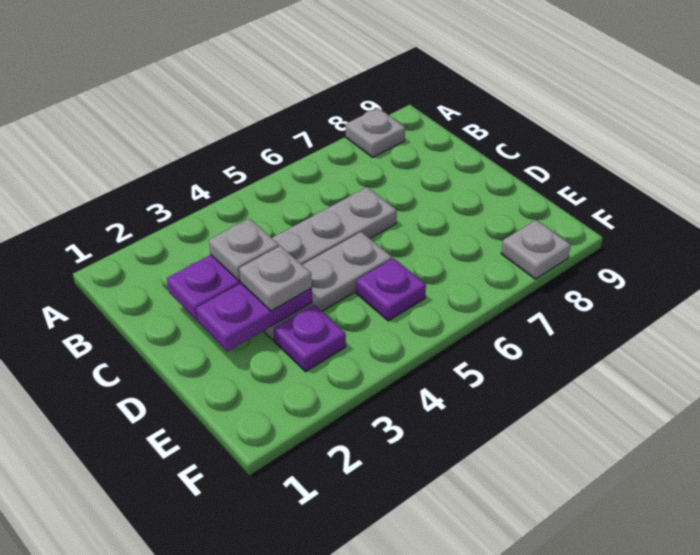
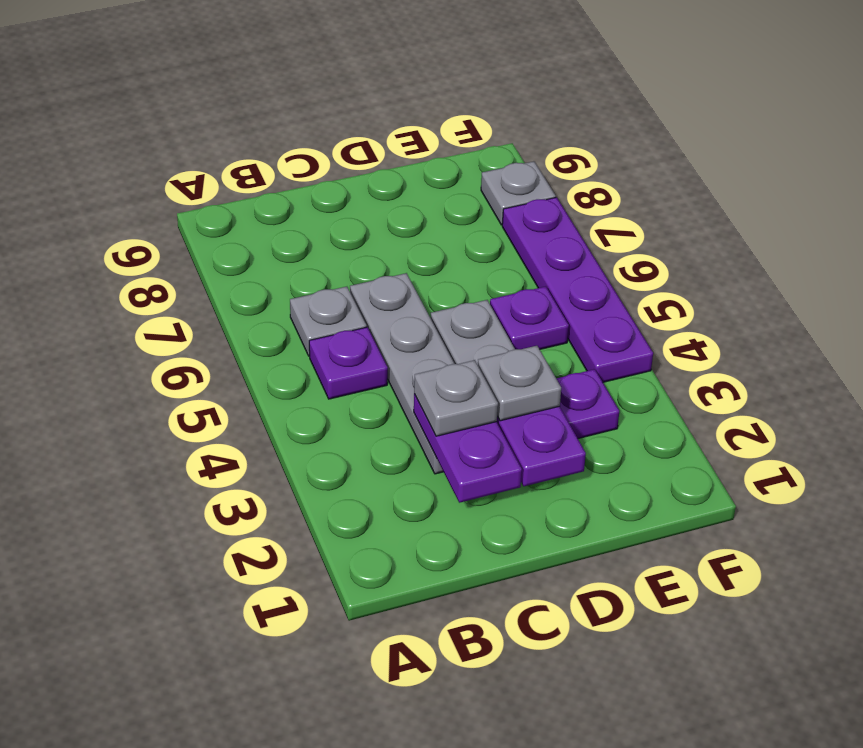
grey plate A8 level 1 -> grey plate B6 level 1
none -> purple plate B5 level 1
none -> purple plate F4:F7 level 1

